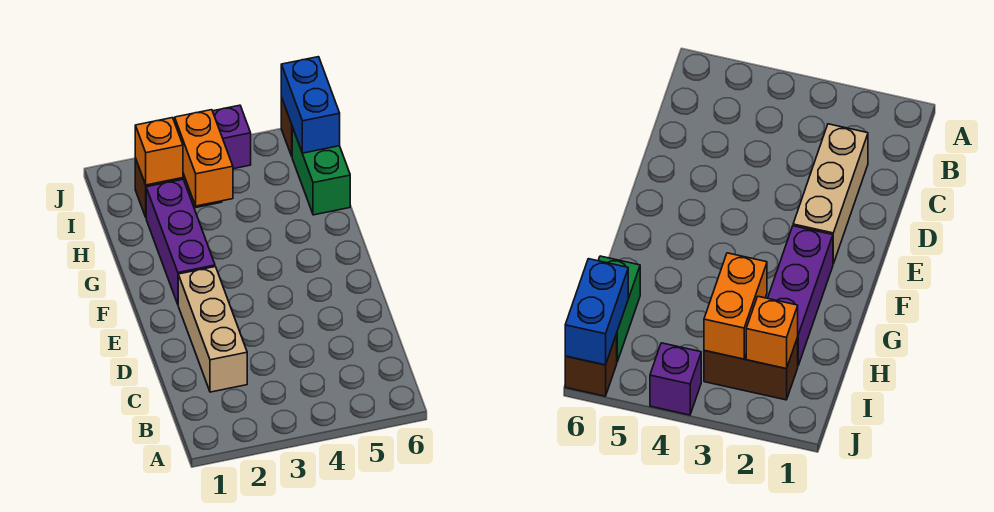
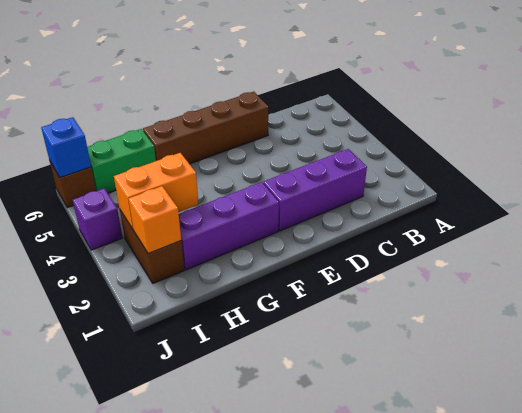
tan brick C2:E2 level 1 -> purple brick C2:E2 level 1
none -> brown brick D6:G6 level 1
blue brick I6:J6 level 2 -> blue brick J6 level 2

